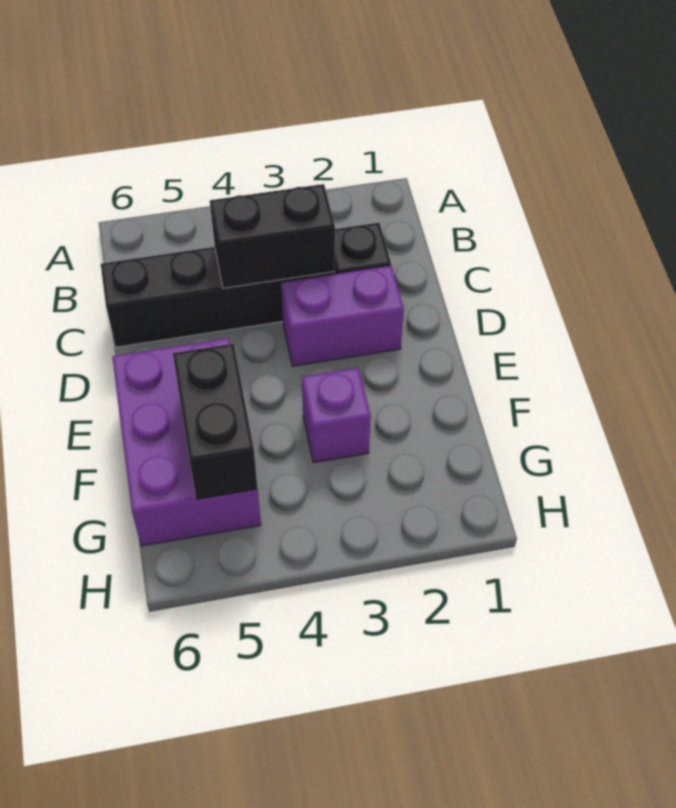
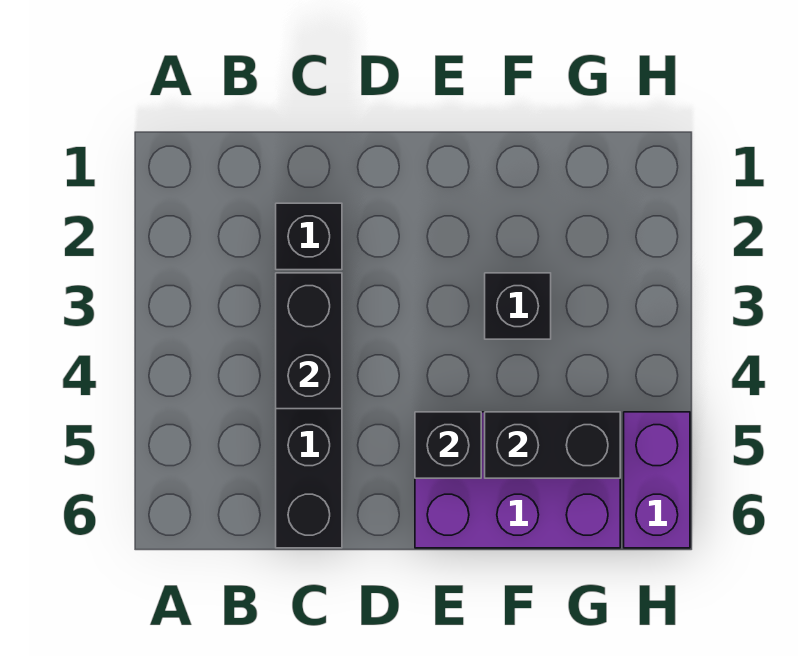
purple brick D2:D3 level 1 -> purple brick H5:H6 level 1
none -> black brick E5 level 2
purple brick F3 level 1 -> black brick F3 level 1

